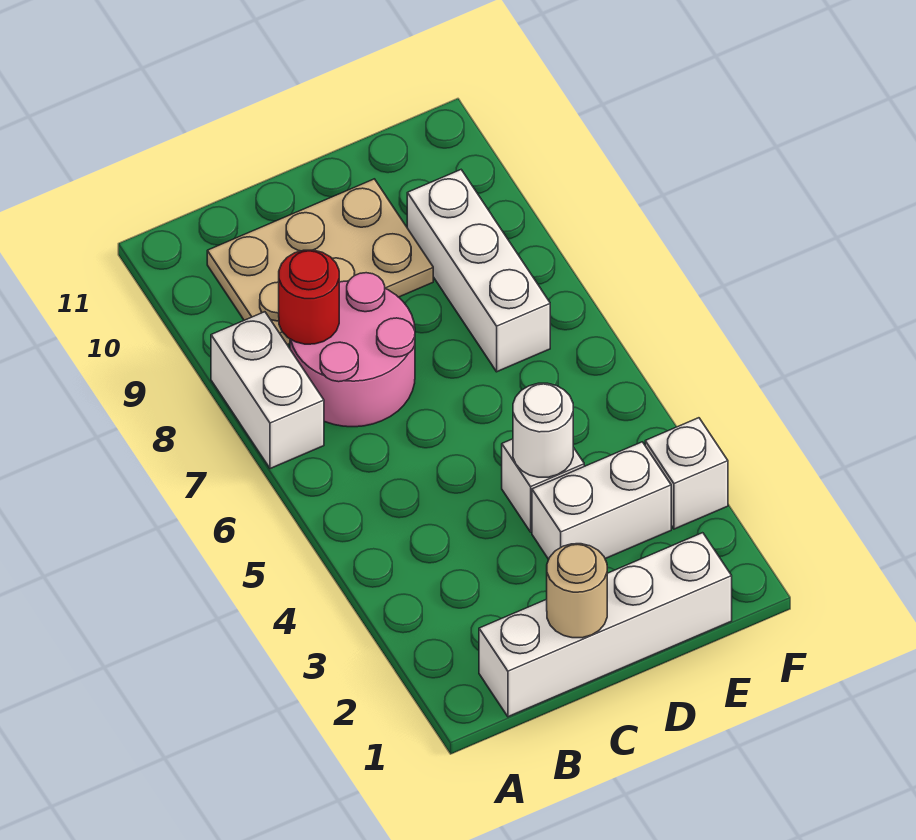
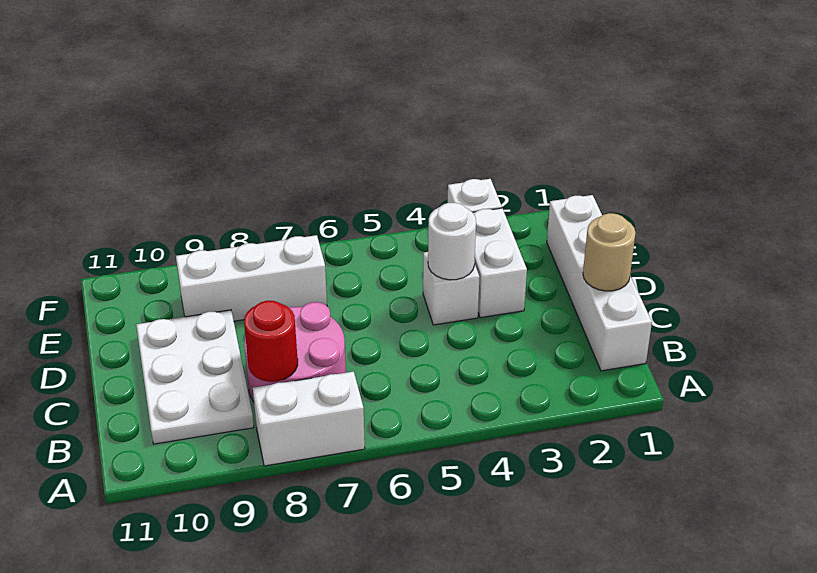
tan plate B9:D10 level 1 -> white plate B9:D10 level 1

